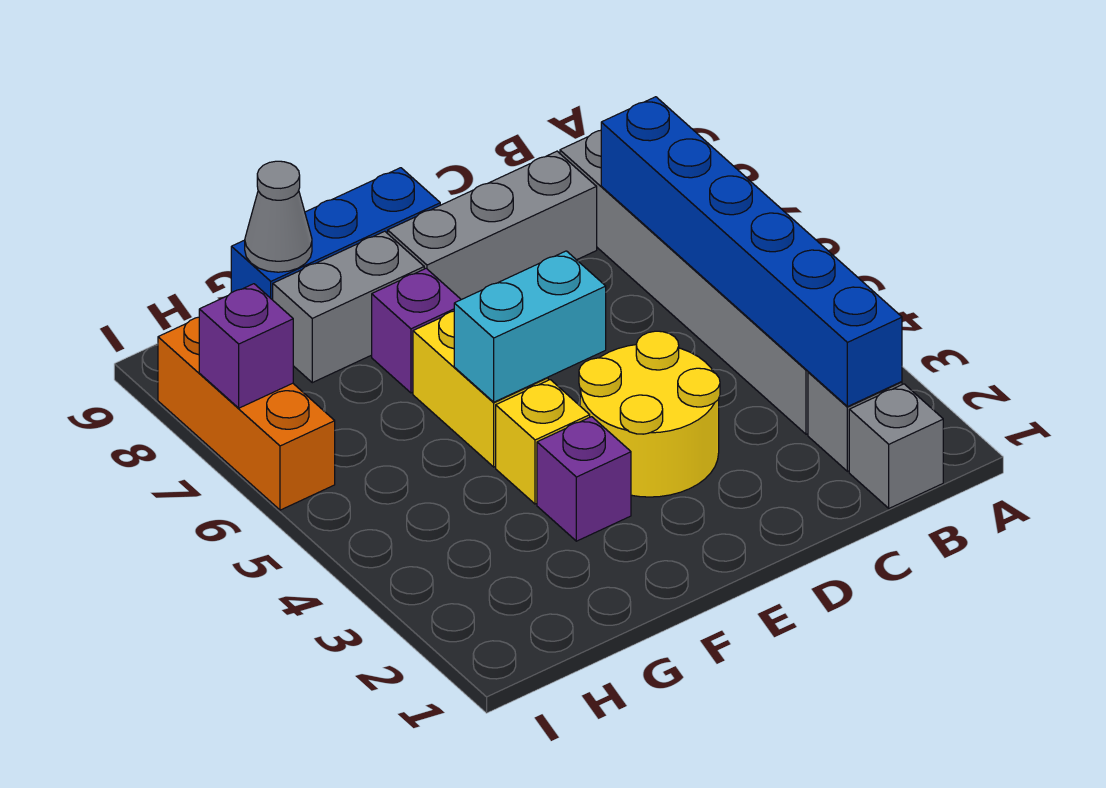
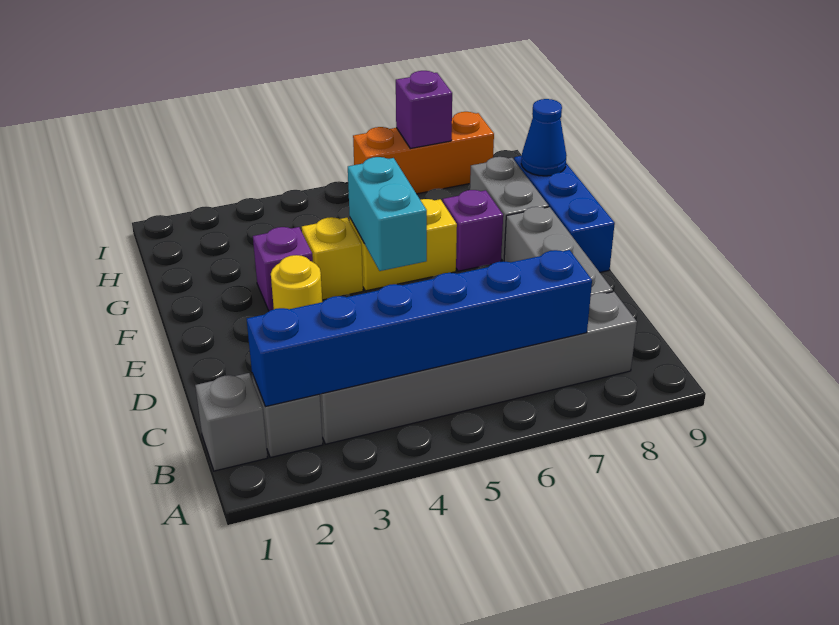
yellow round brick D3:E4 level 1 -> yellow round brick E3 level 1
grey cone G9 level 2 -> blue cone G9 level 2

